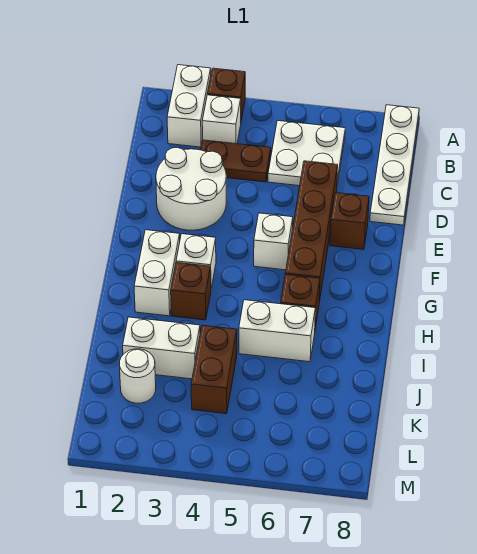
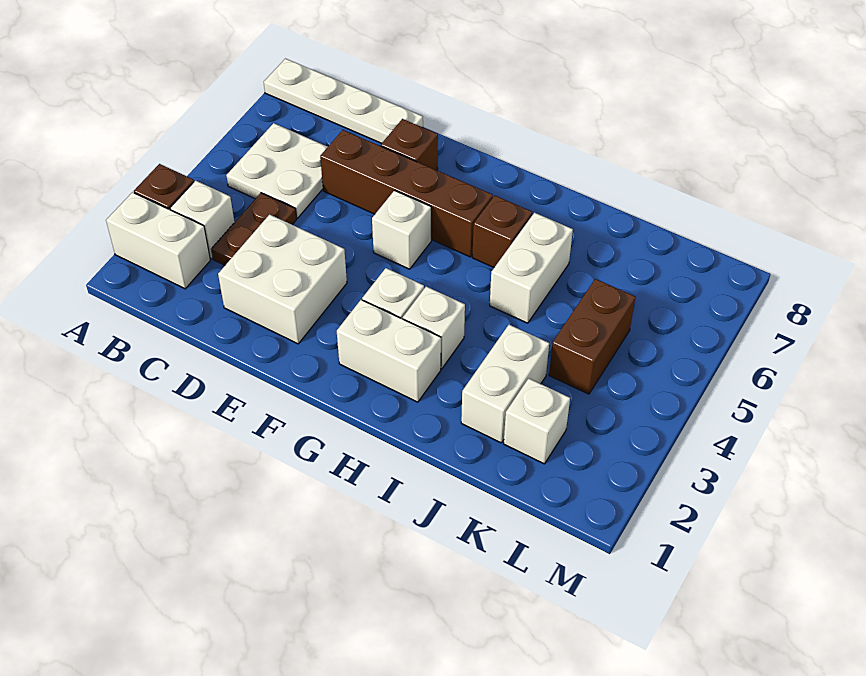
white round brick D2:E3 level 1 -> white brick D2:E3 level 1
brown brick H3 level 1 -> white brick H3 level 1
brown brick J4:K4 level 1 -> brown brick K4:K5 level 1
white round brick K2 level 1 -> white brick K2 level 1

